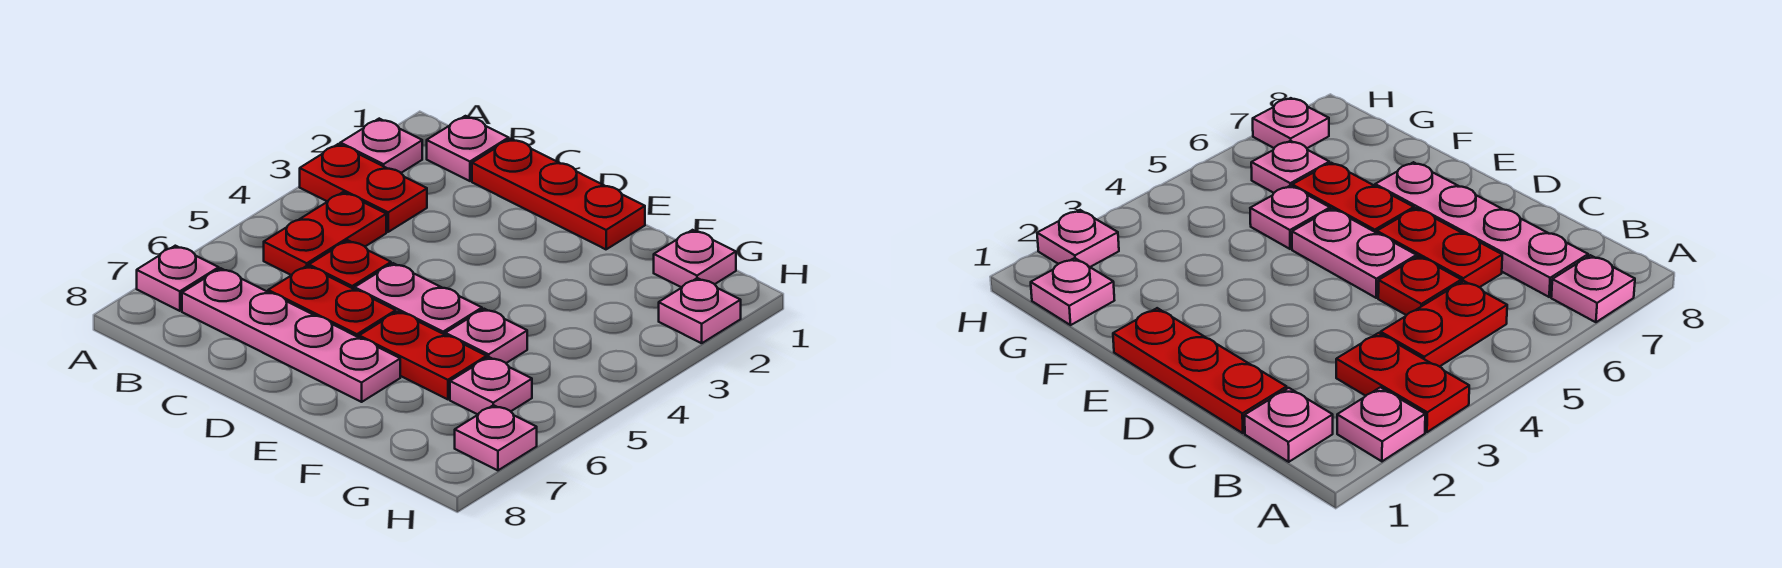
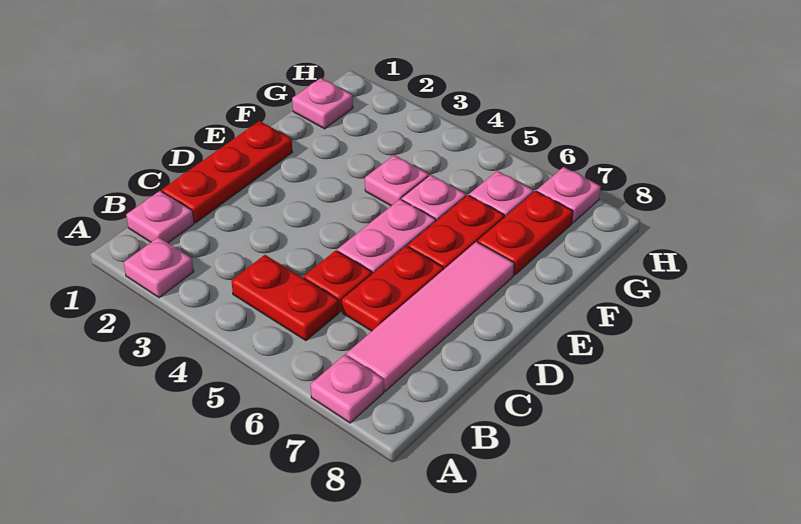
red plate A3:B3 level 1 -> red plate F7:G7 level 1
pink plate B7:E7 level 1 -> pink tile B7:E7 level 1
pink plate H2 level 1 -> pink plate F4 level 1

